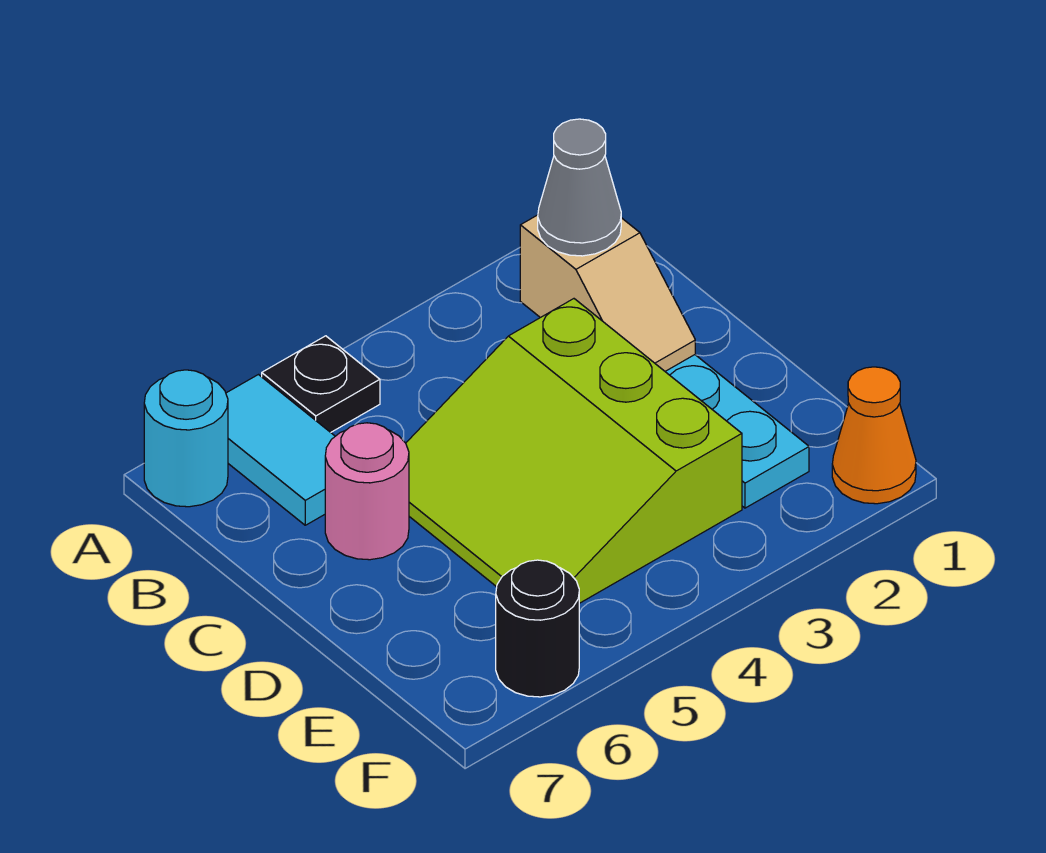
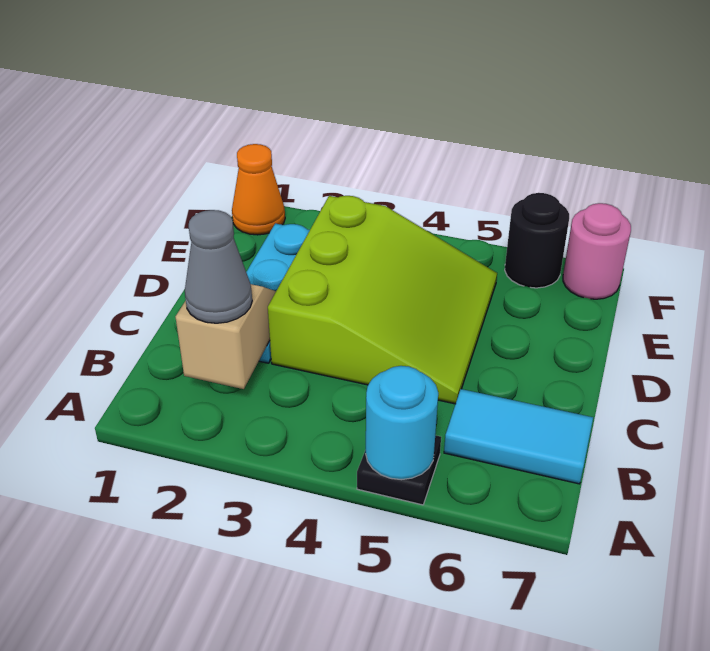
cyan tile A6:B6 level 1 -> cyan tile B6:B7 level 1
cyan round brick A7 level 1 -> cyan round brick A5 level 2
pink round brick C6 level 1 -> pink round brick F7 level 1

